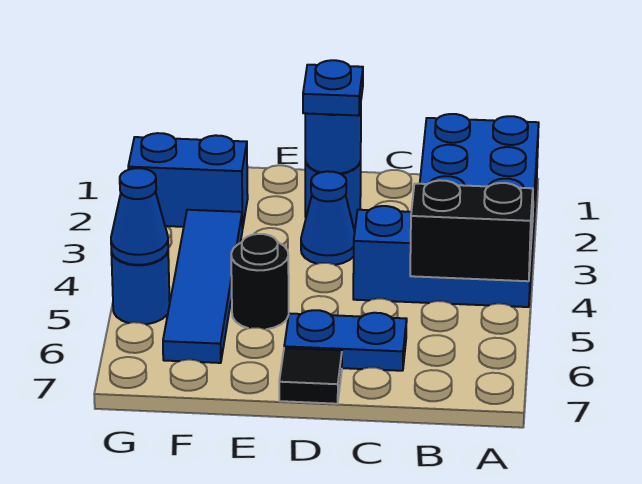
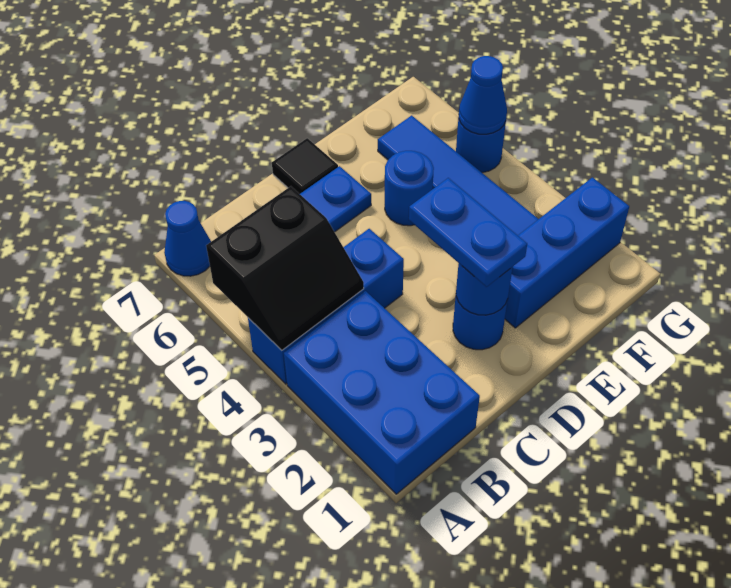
blue plate D2 level 3 -> blue plate D2:D3 level 3
blue cone D3 level 1 -> blue cone A7 level 1
black round brick E5 level 1 -> blue round brick E5 level 1
blue brick F2:G2 level 1 -> blue brick E2:G2 level 1

